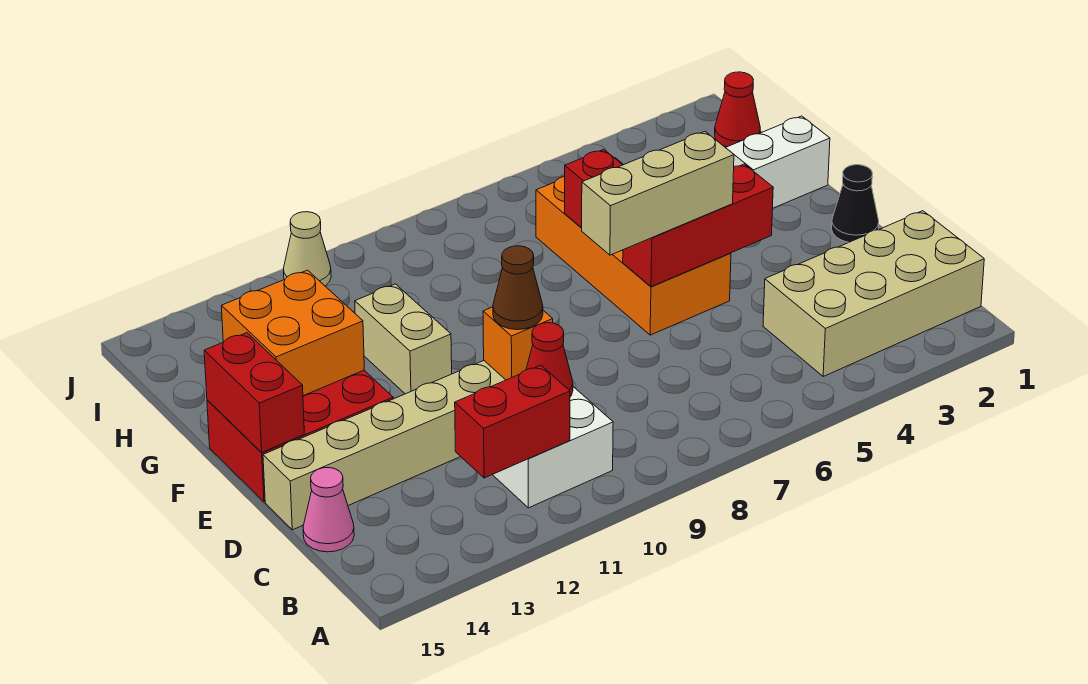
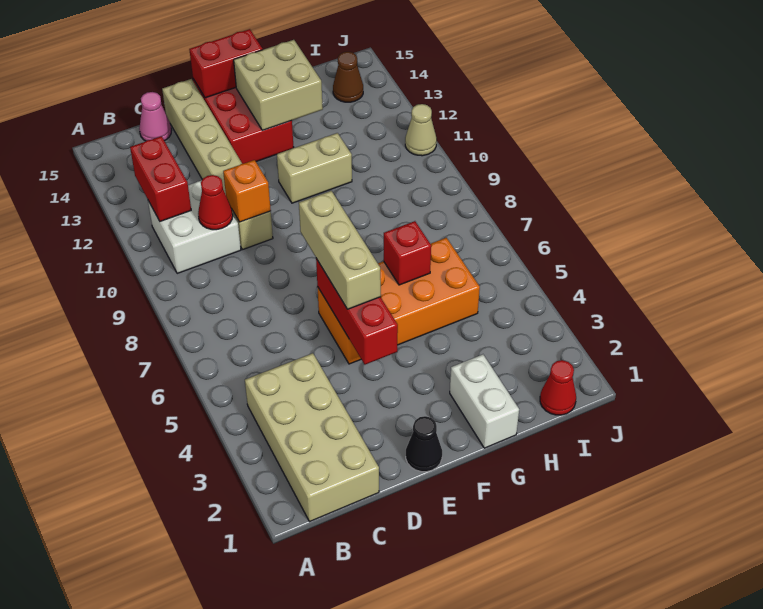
brown cone D10 level 3 -> brown cone I14 level 1
orange brick F13:G14 level 2 -> tan brick F13:G14 level 2

